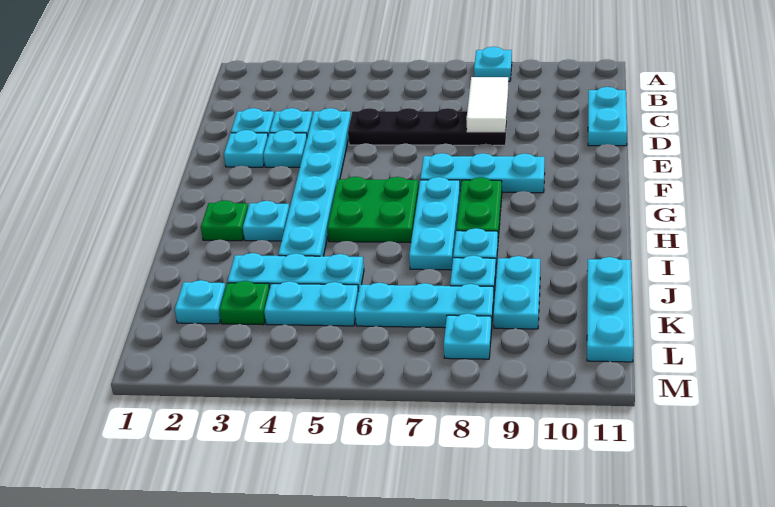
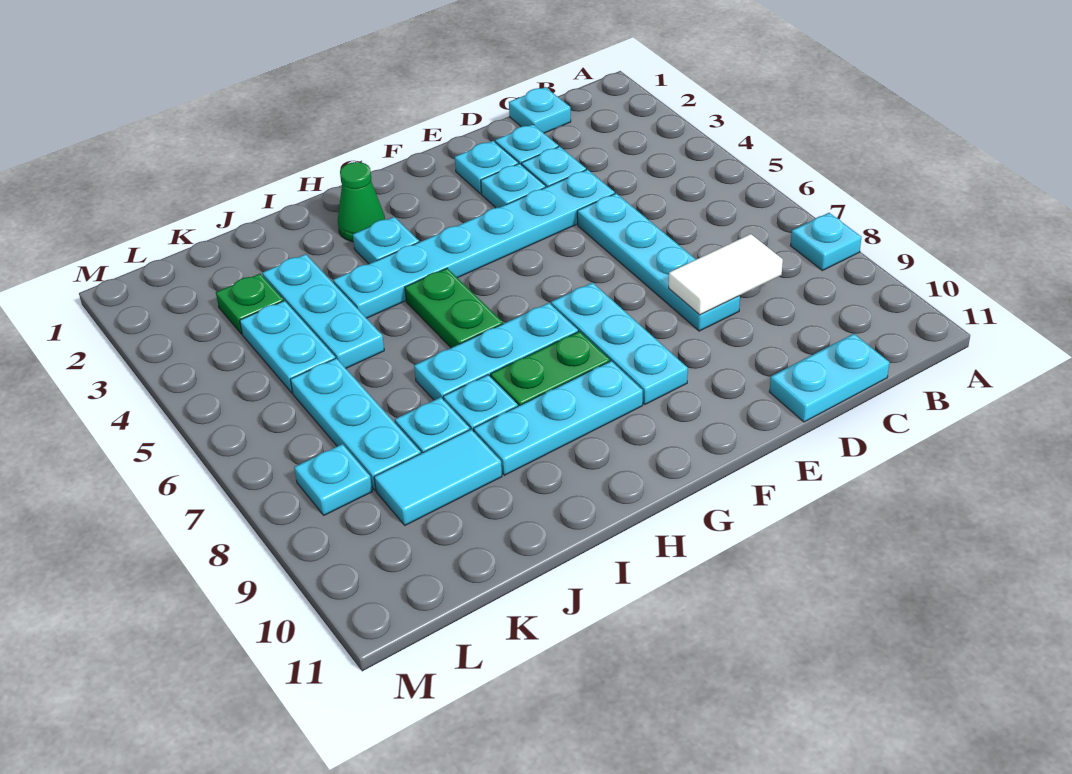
black plate D5:D8 level 1 -> cyan plate D5:D8 level 1
green plate G5:H6 level 1 -> green plate H5:H6 level 1
green plate H2 level 1 -> green cone H2 level 1
cyan plate J9:K9 level 1 -> cyan tile J9:K9 level 1
cyan plate J11:L11 level 1 -> cyan plate G9:I9 level 1
cyan plate K2 level 1 -> cyan plate C1 level 1

